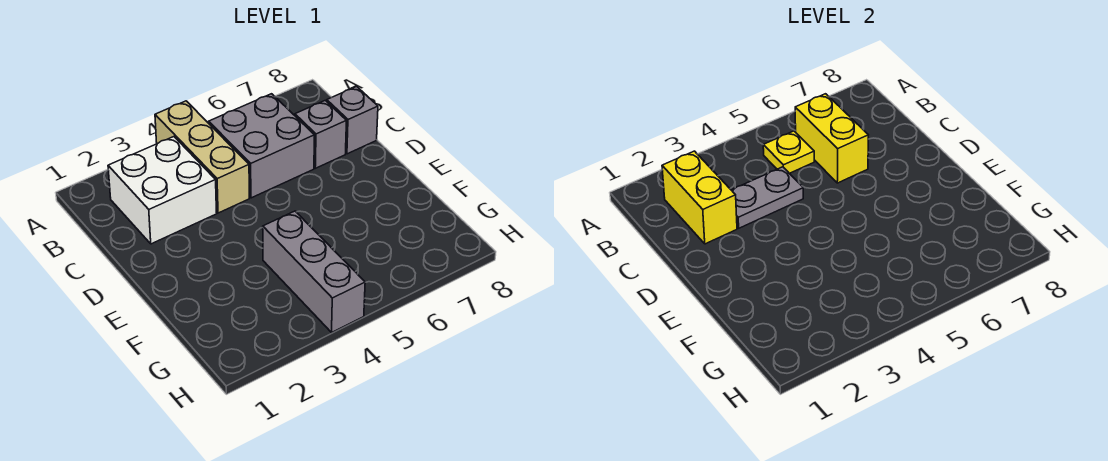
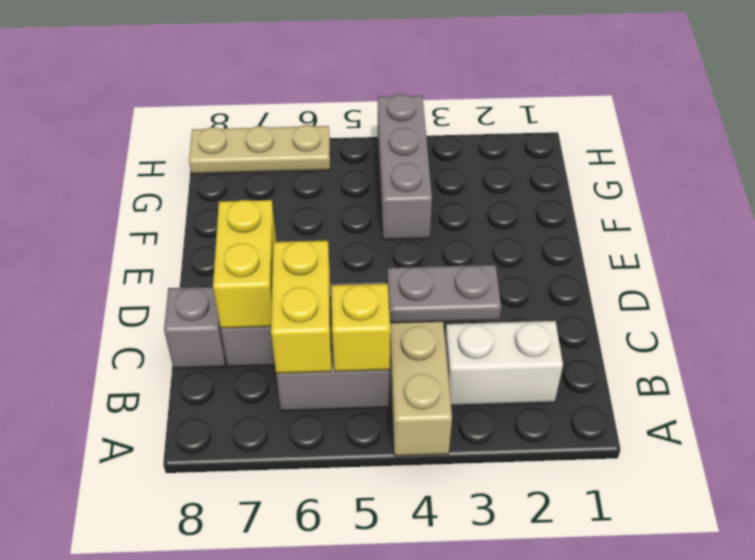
white brick B2:C3 level 1 -> white brick B2:B3 level 1
yellow brick B2:C2 level 2 -> yellow brick C7:D7 level 2
yellow plate B5 level 2 -> yellow brick B5 level 2
none -> tan plate H6:H8 level 1

